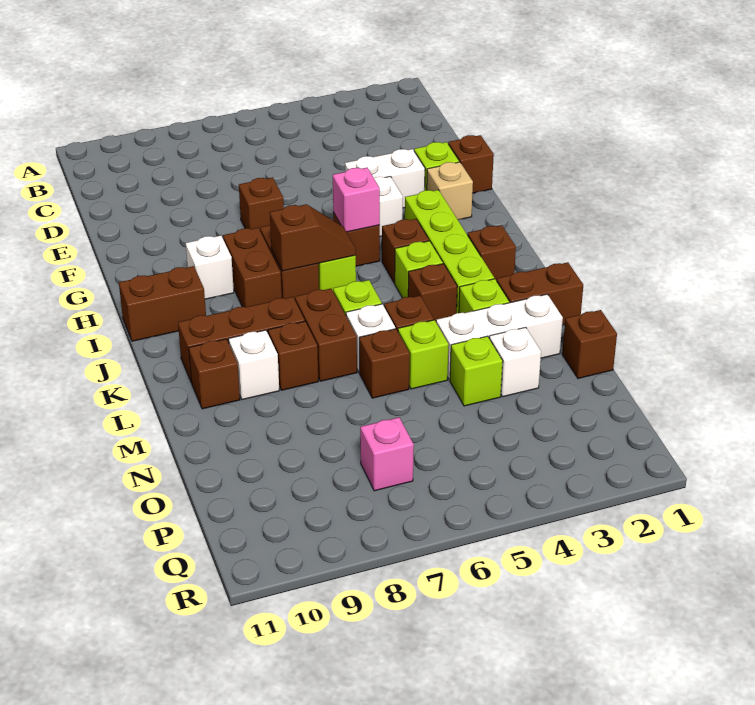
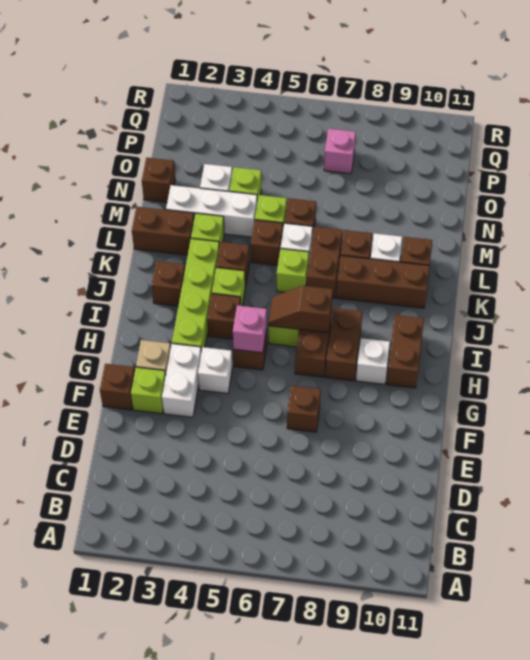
white brick F3:F4 level 1 -> white brick F3:G3 level 1
brown brick I10:I11 level 1 -> brown brick H10:I10 level 1

